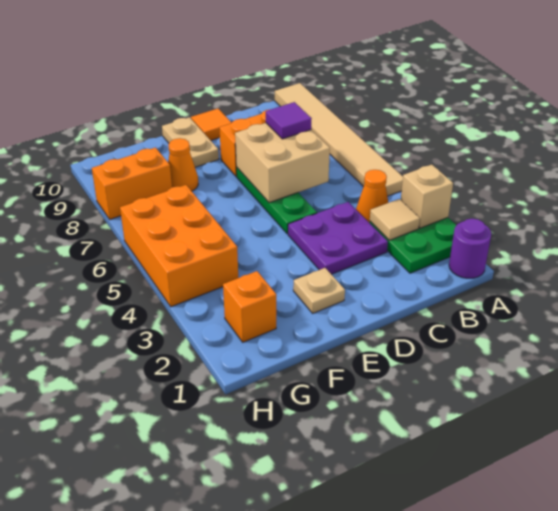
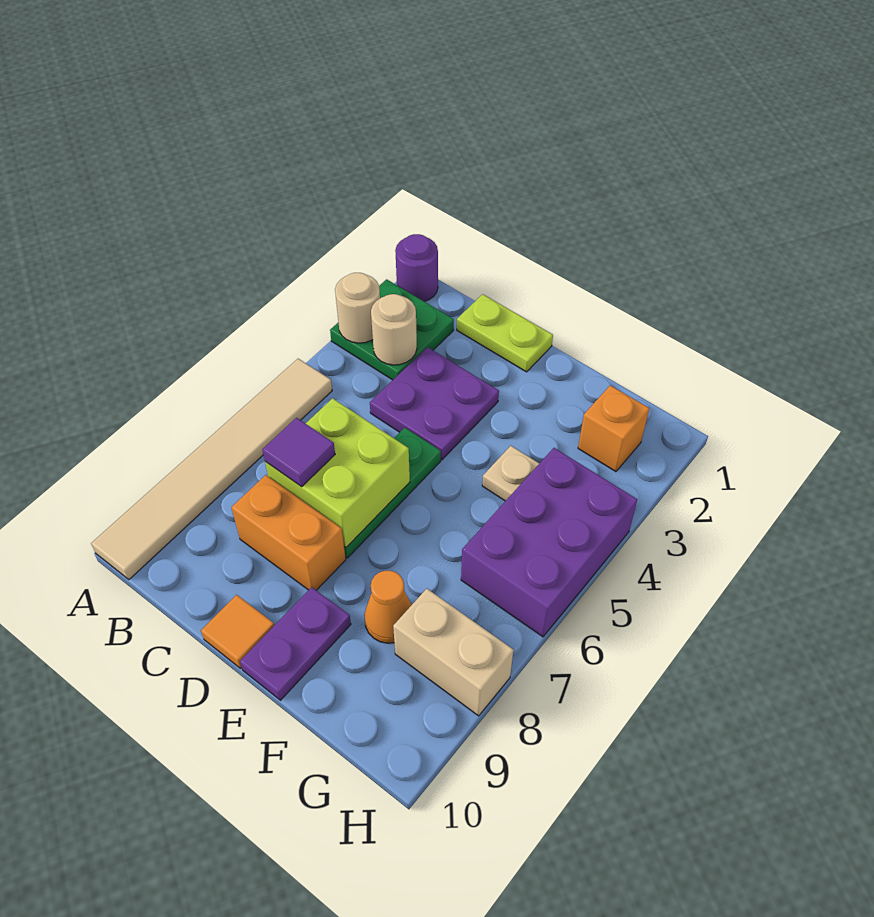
tan brick A3 level 2 -> tan round brick A3 level 2
tan tile B3 level 2 -> tan round brick B3 level 2
orange cone B4 level 1 -> none
none -> lime plate C1:D1 level 1
tan brick C6:D7 level 2 -> lime brick C6:D7 level 2
tan plate E2 level 1 -> tan plate F4 level 1
tan plate E9:E10 level 1 -> purple plate E9:E10 level 1
orange brick G4:H6 level 1 -> purple brick G4:H6 level 1
orange brick G8:H8 level 1 -> tan brick G8:H8 level 1

